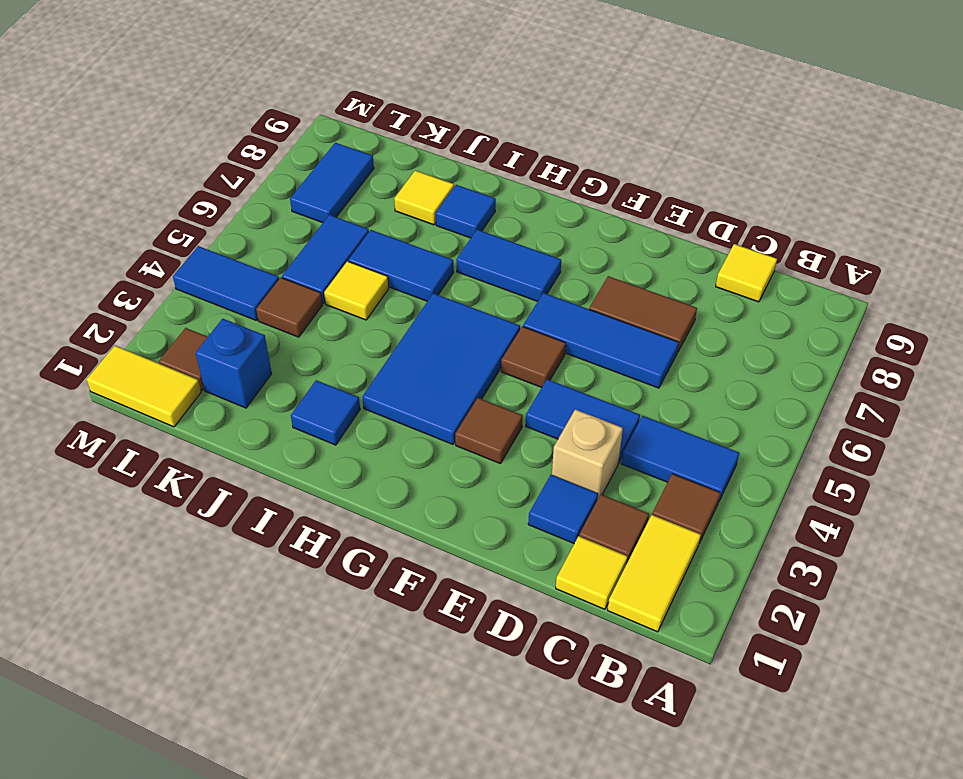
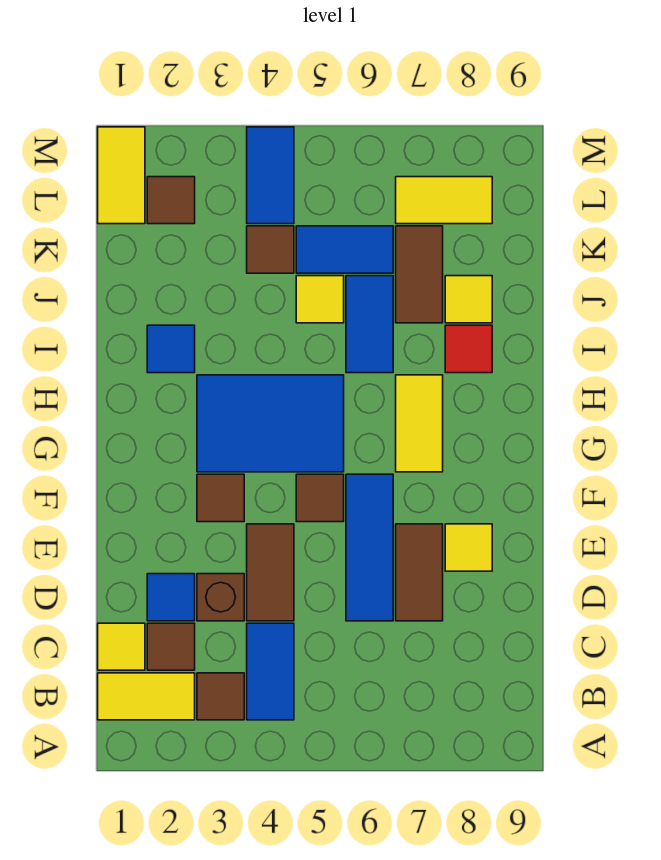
yellow tile C9 level 1 -> yellow tile E8 level 1
tan brick D3 level 1 -> brown brick D3 level 1
blue tile D4:E4 level 1 -> brown tile D4:E4 level 1
blue tile G7:H7 level 1 -> yellow tile G7:H7 level 1
blue tile I8 level 1 -> red tile I8 level 1
none -> brown tile J7:K7 level 1
blue brick K2 level 1 -> none
blue tile L7:L8 level 1 -> yellow tile L7:L8 level 1

